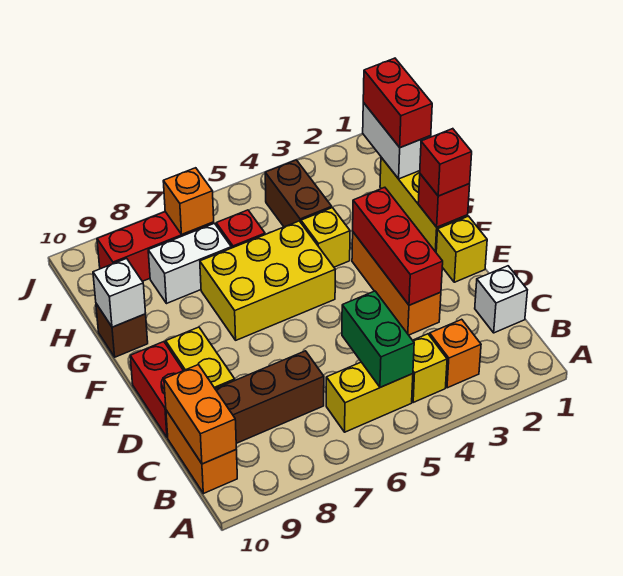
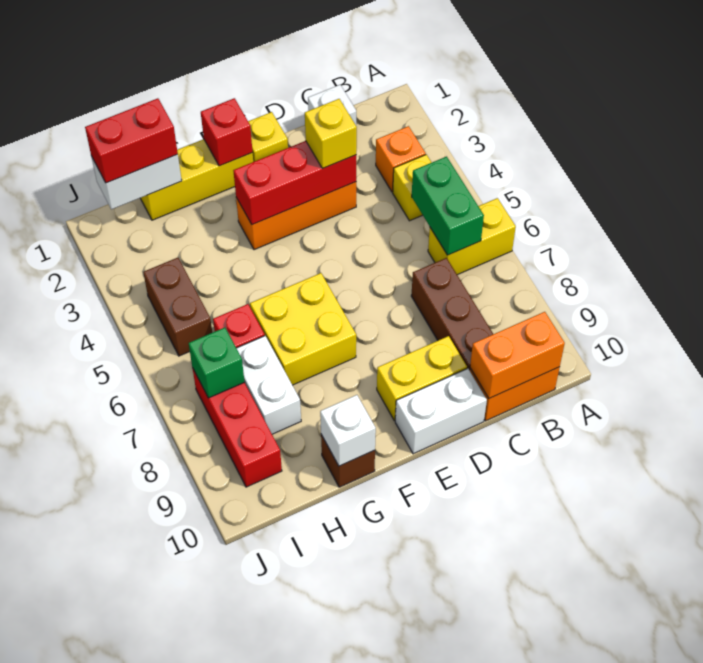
yellow brick B5:B6 level 1 -> yellow brick A6:B6 level 1
green brick B5:C5 level 2 -> green brick B5:B6 level 2
red brick D10:E10 level 1 -> white brick D10:E10 level 1
red brick F1 level 3 -> none
yellow brick F5:G7 level 1 -> yellow brick F6:G7 level 1
yellow brick G4 level 1 -> yellow brick D3 level 3
brown brick H4:I4 level 1 -> brown brick I4:I5 level 1
orange brick I7 level 2 -> green brick I7 level 2

